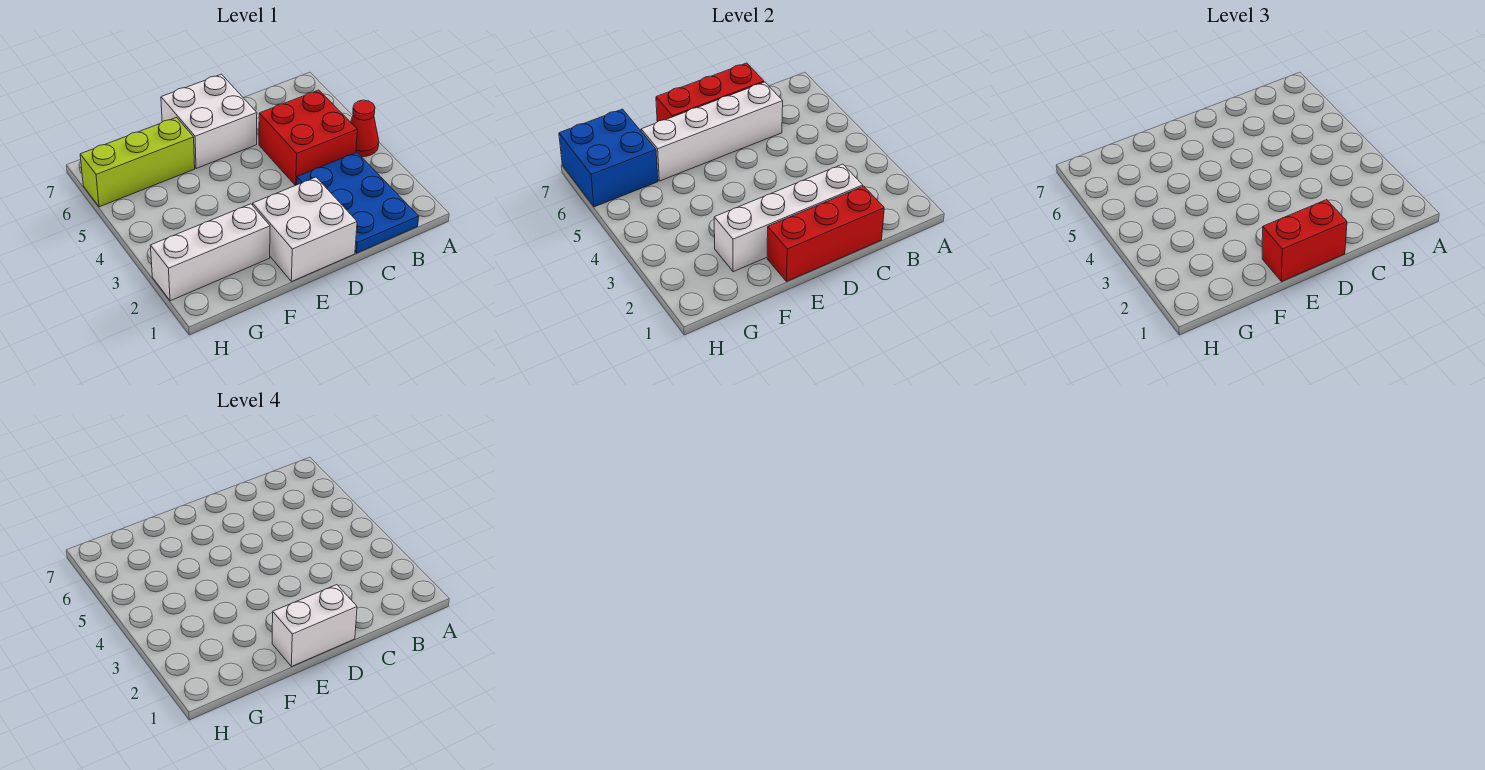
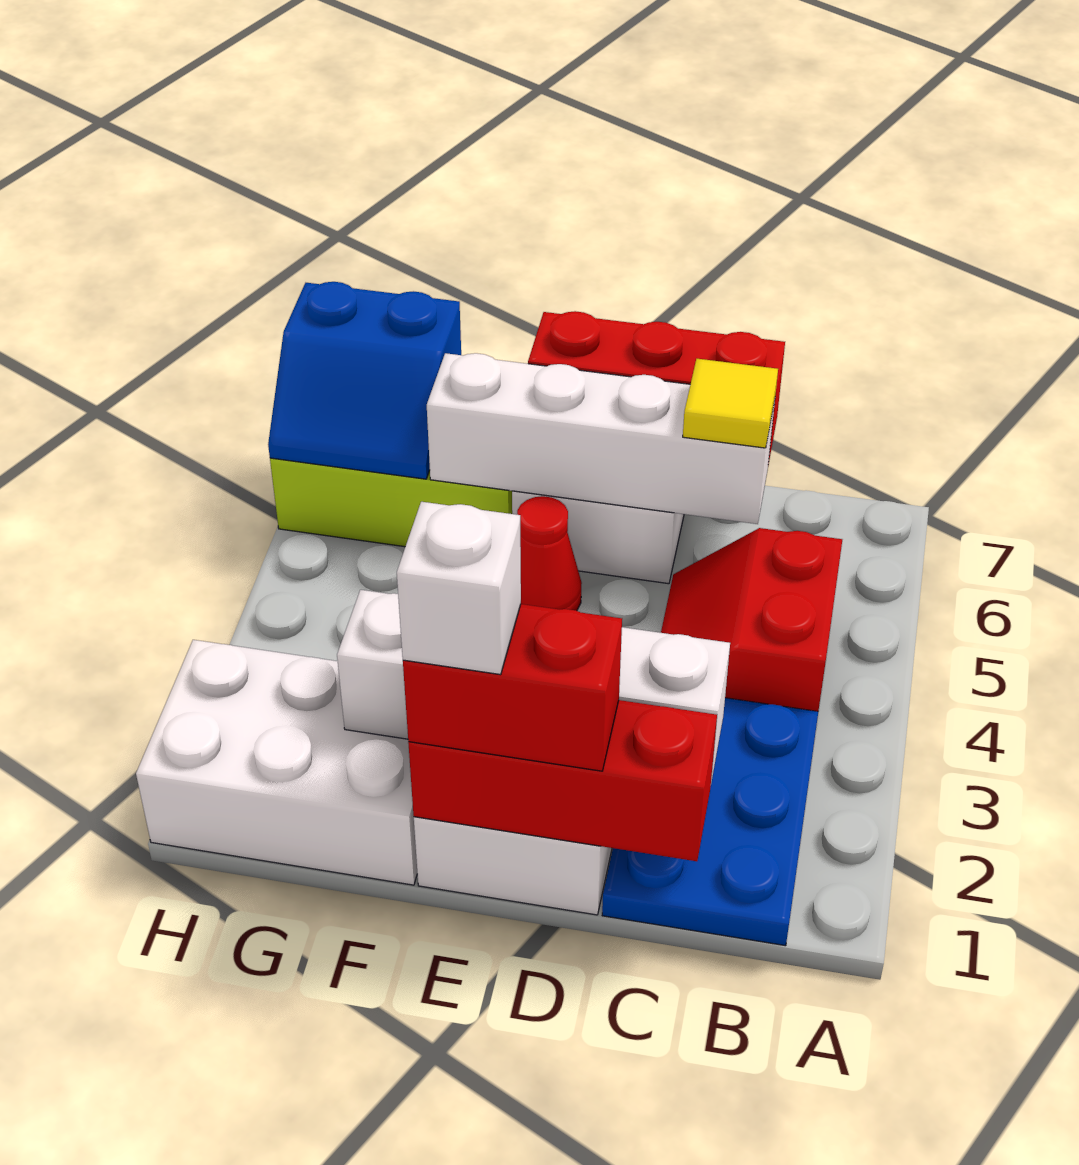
red cone A4 level 1 -> red cone E5 level 1
red brick B4:C5 level 1 -> red slope B4:C5 level 1 top B
none -> yellow tile C6 level 3
white brick D1:E1 level 4 -> white brick E1 level 4
white brick F2:H2 level 1 -> white brick F1:H2 level 1
blue brick G6:H7 level 2 -> blue slope G6:H7 level 2 top 7

